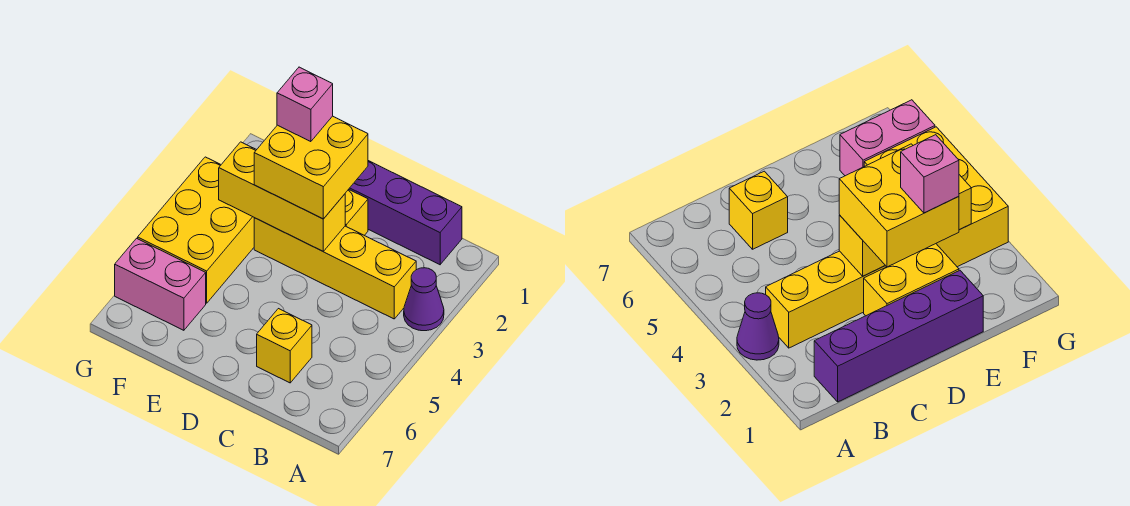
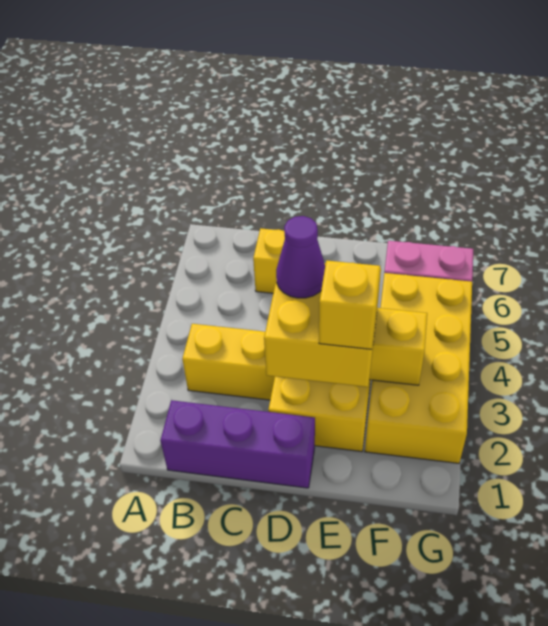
purple cone A3 level 1 -> purple cone D3 level 4
purple brick B1:E1 level 1 -> purple brick B1:D1 level 1
pink brick E2 level 4 -> yellow brick E2 level 4
yellow brick F3:G5 level 1 -> yellow brick F2:G5 level 1

